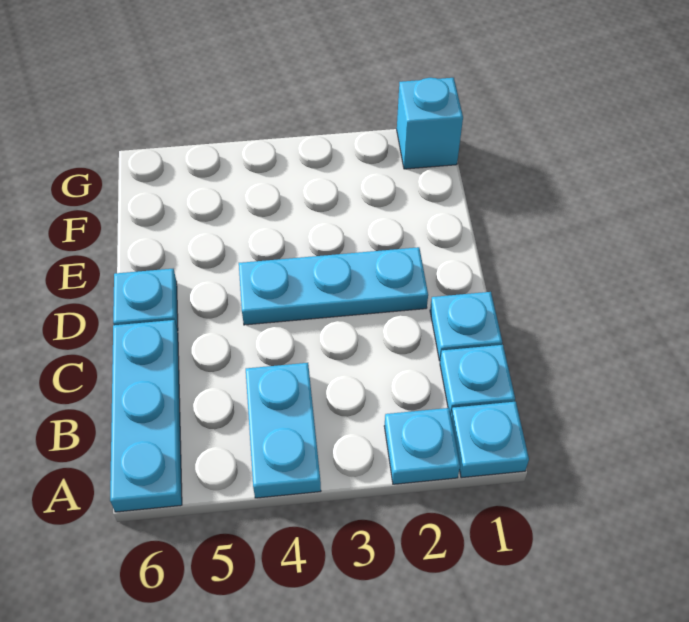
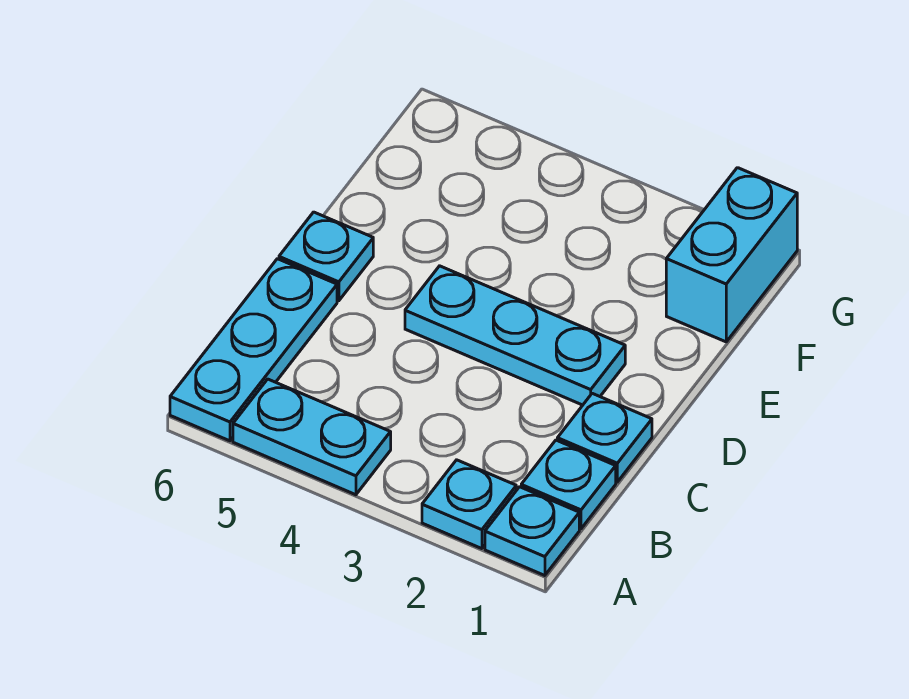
cyan plate A4:B4 level 1 -> cyan plate A4:A5 level 1
cyan brick G1 level 1 -> cyan brick F1:G1 level 1

